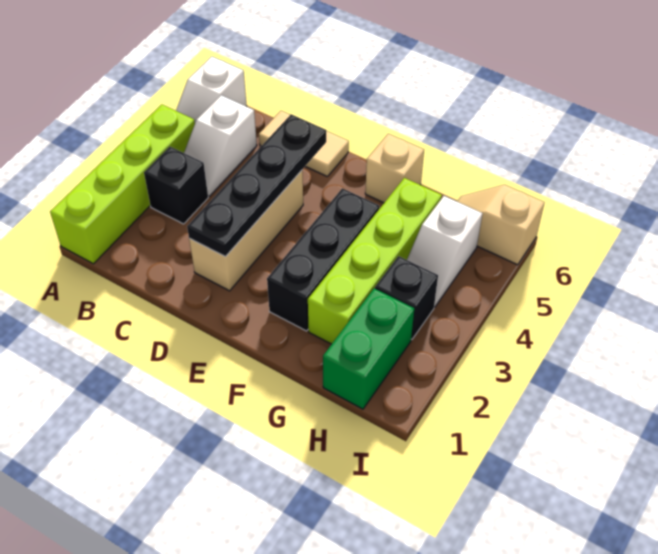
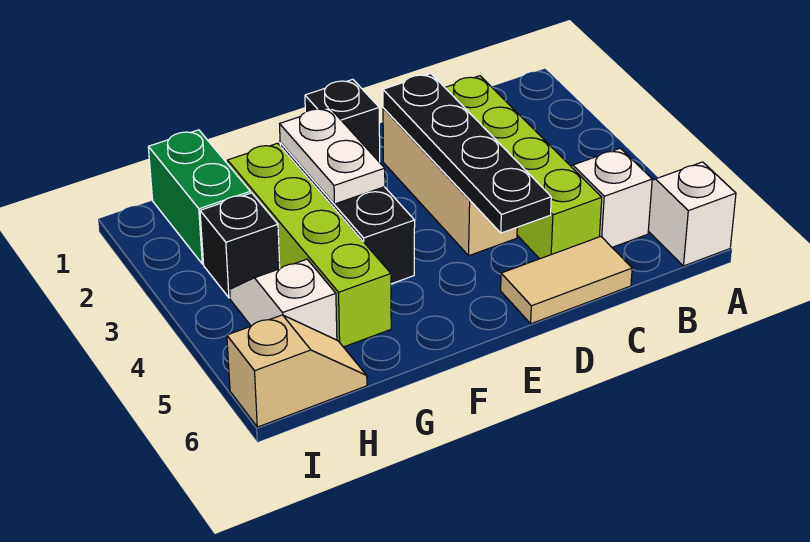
lime brick A1:A4 level 1 -> lime brick C2:C5 level 1
black brick B3 level 1 -> black brick E1 level 1
none -> white plate F2:F3 level 2
tan brick F6 level 1 -> none

